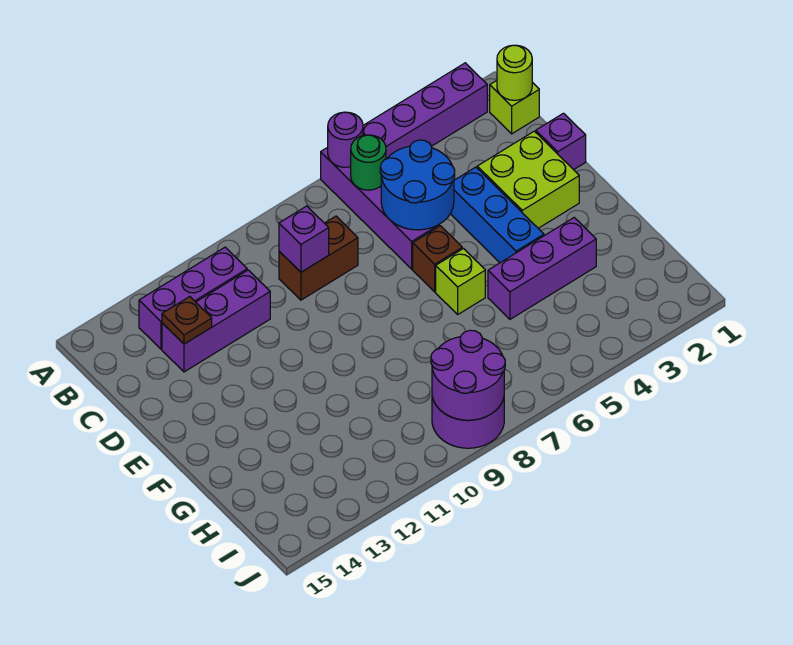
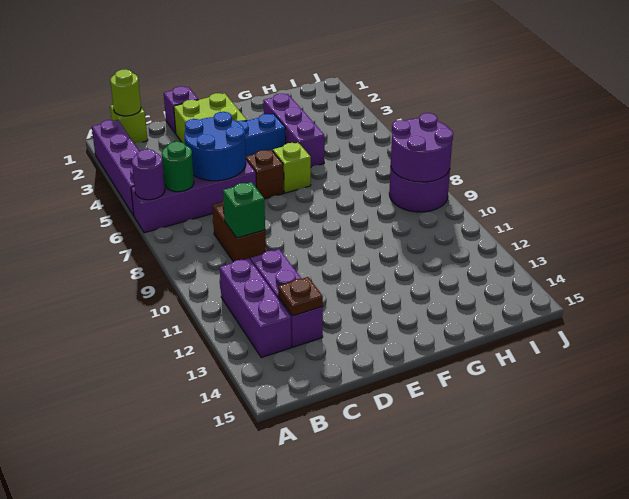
purple brick C9 level 2 -> green brick C9 level 2

